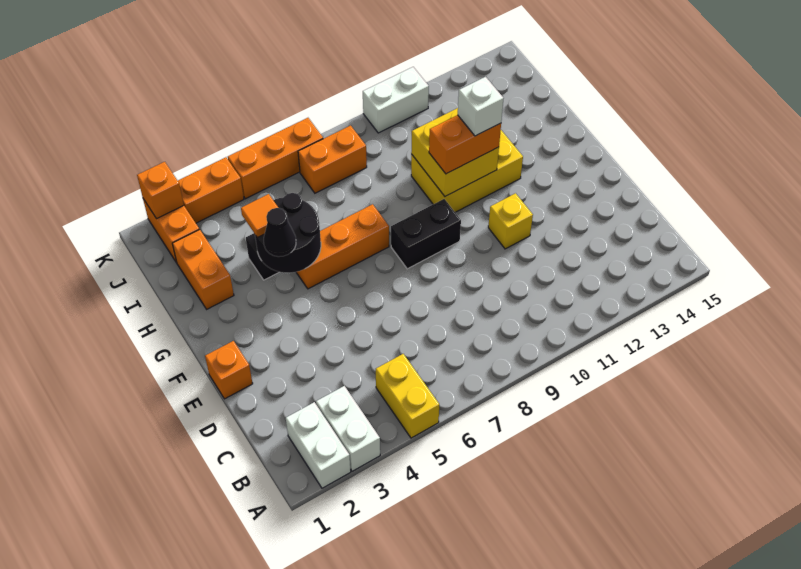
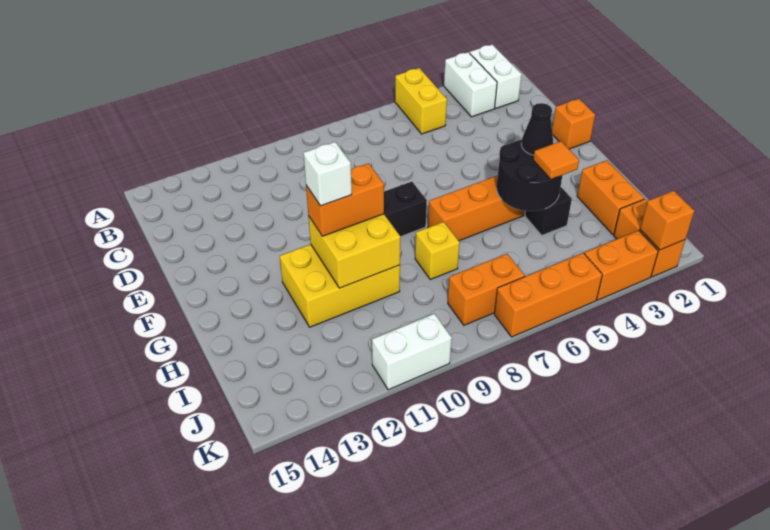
yellow brick E11 level 1 -> yellow brick H8 level 1

